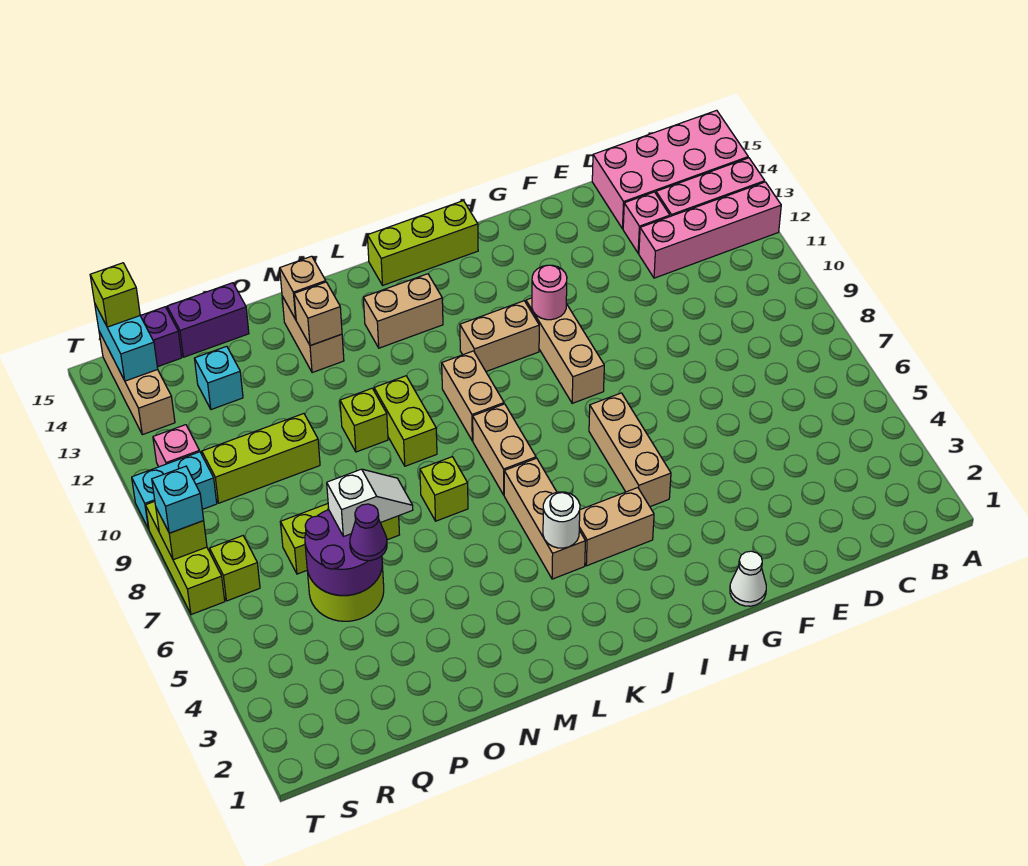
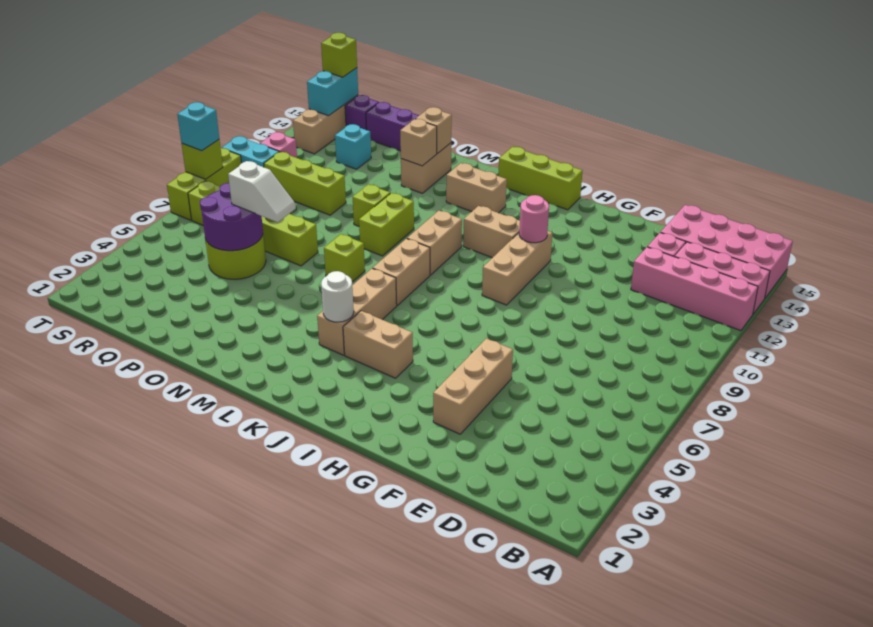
white cone G1 level 1 -> none
tan brick H5:H7 level 1 -> tan brick F3:F5 level 1
purple cone P5 level 3 -> none

